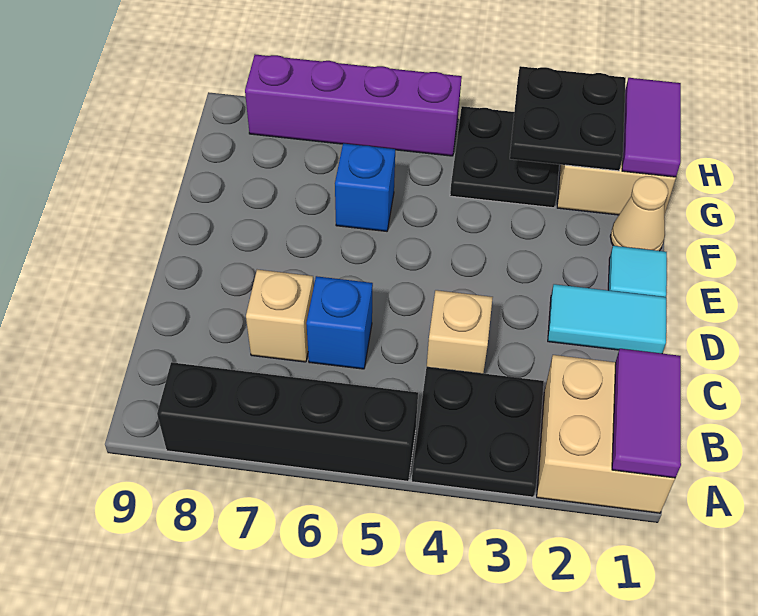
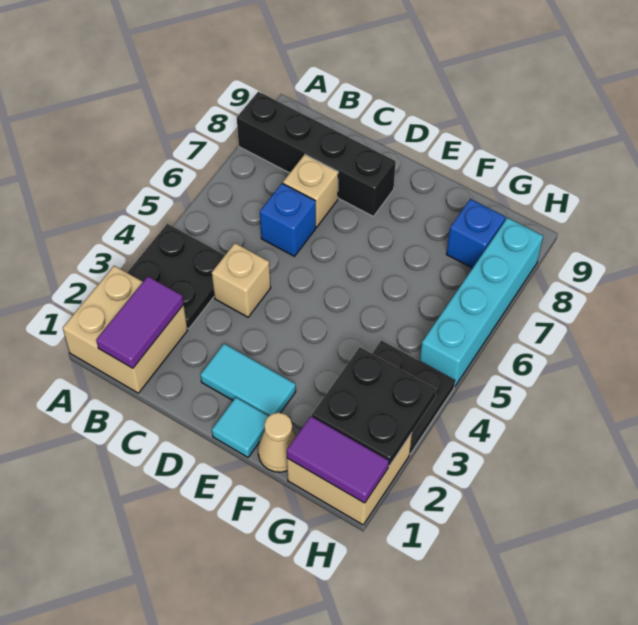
purple tile A1:B1 level 2 -> purple tile B1:B2 level 2
black brick A5:A8 level 1 -> black brick A8:D8 level 1
cyan tile D1:D2 level 1 -> cyan tile D2:E2 level 1
blue brick F6 level 1 -> blue brick G8 level 1
purple brick H5:H8 level 1 -> cyan brick H5:H8 level 1

